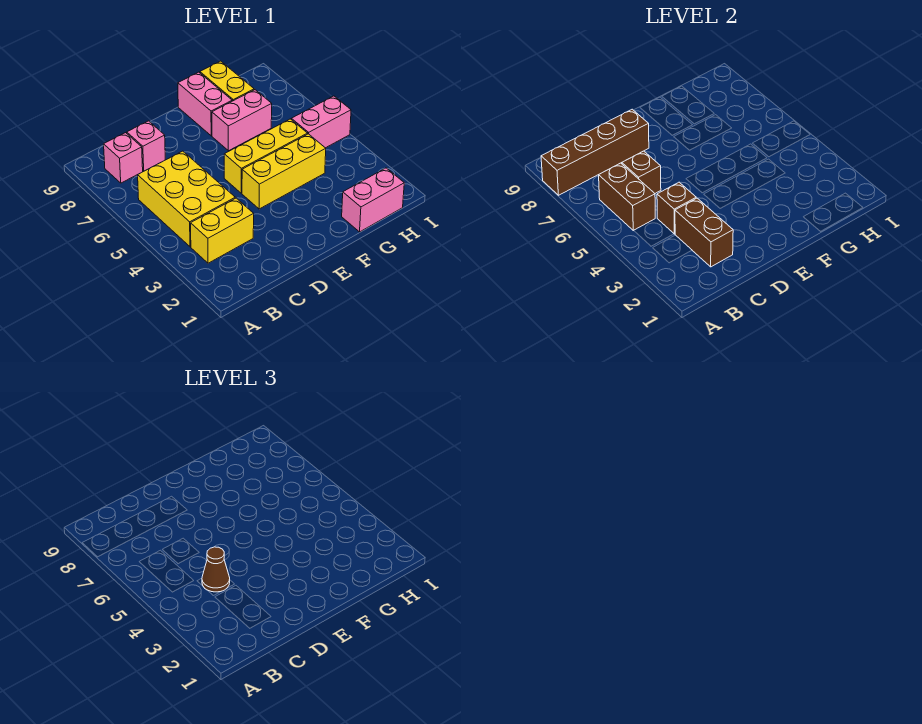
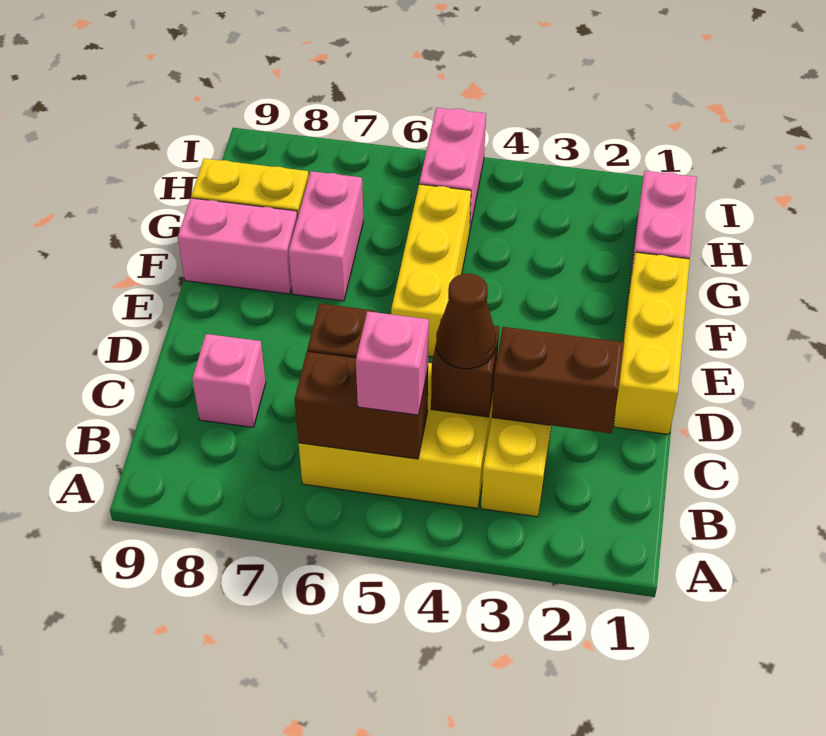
brown brick A8:D8 level 2 -> none
pink brick B8 level 1 -> pink brick B5 level 3
yellow brick E4:G4 level 1 -> yellow brick D1:F1 level 1

